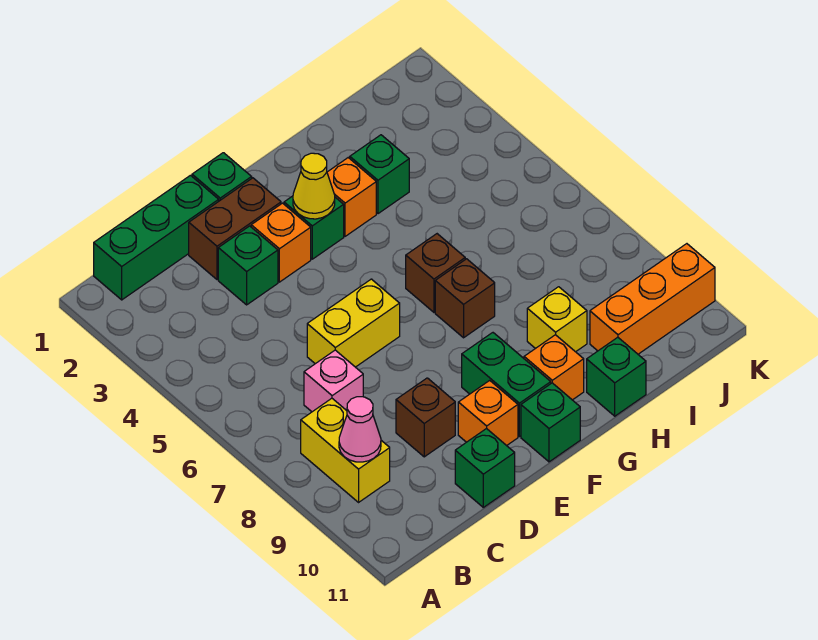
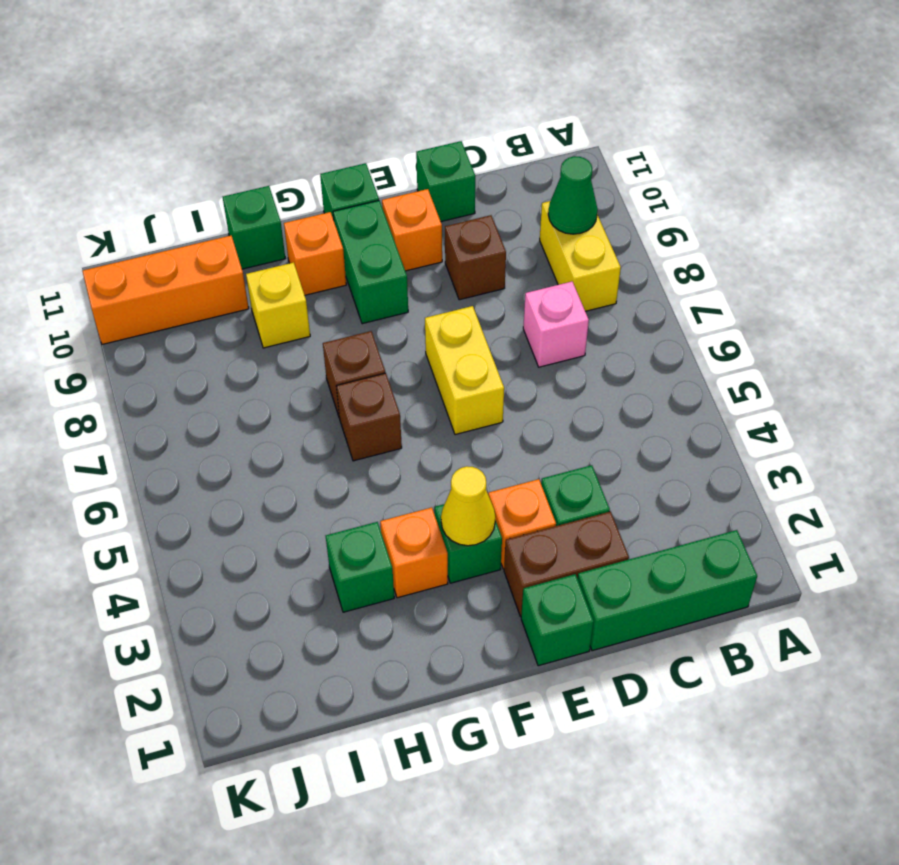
pink cone B9 level 2 -> green cone B9 level 2
yellow brick D6:E6 level 1 -> yellow brick E6:E7 level 1

